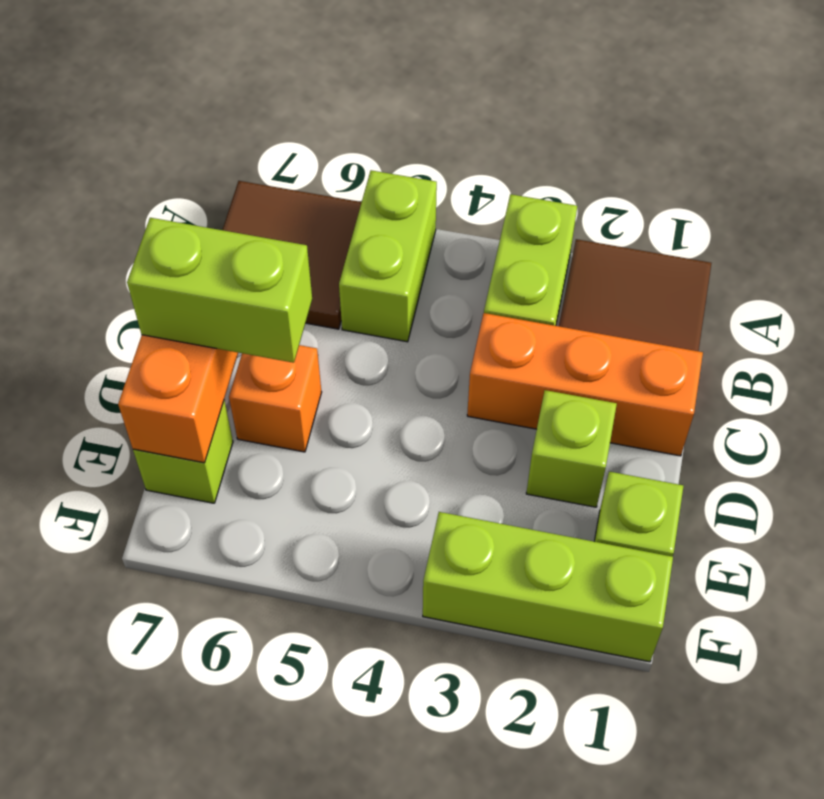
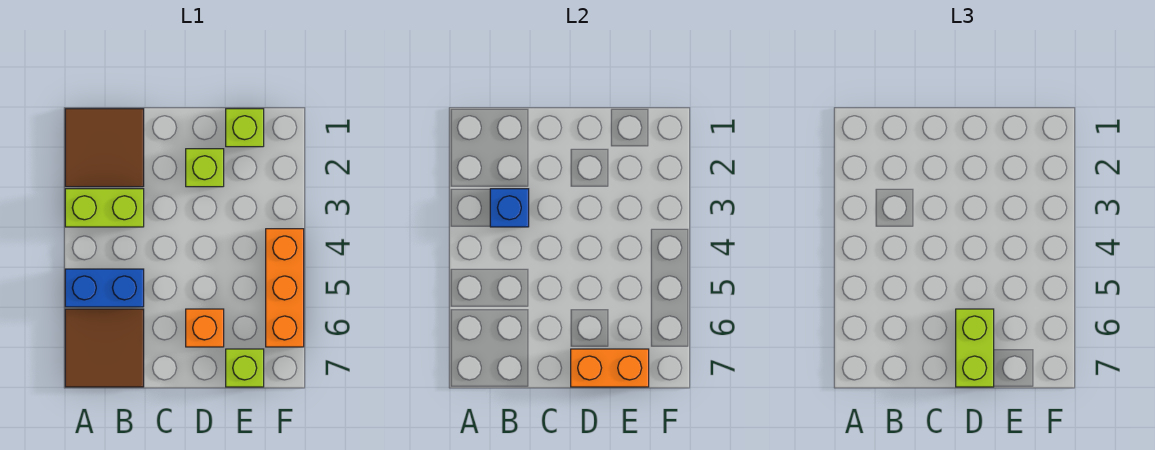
lime brick A5:B5 level 1 -> blue brick A5:B5 level 1
none -> blue brick B3 level 2
orange brick C1:C3 level 1 -> orange brick F4:F6 level 1
lime brick F1:F3 level 1 -> none

